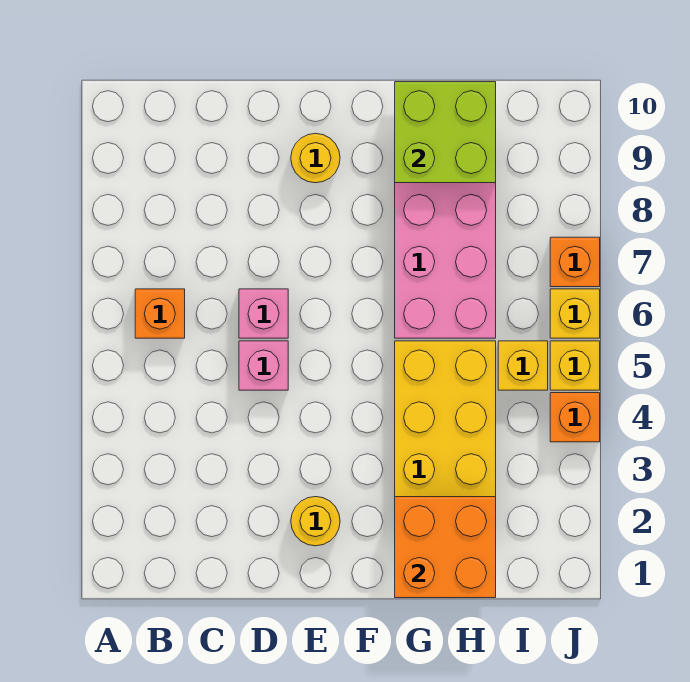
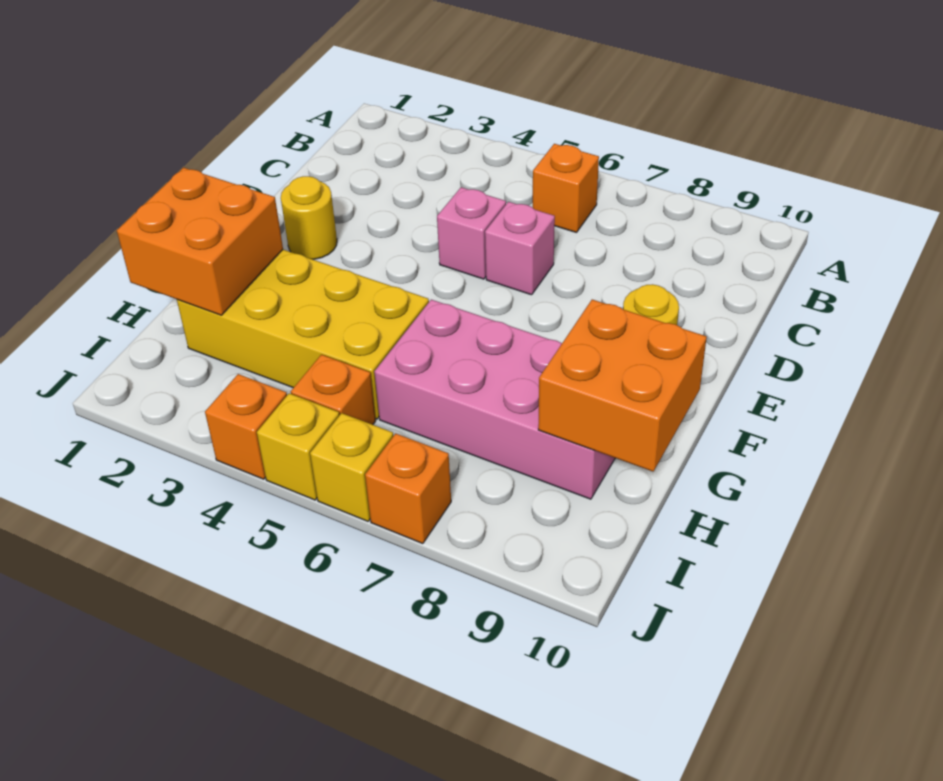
lime brick G9:H10 level 2 -> orange brick G9:H10 level 2
yellow brick I5 level 1 -> orange brick I5 level 1

